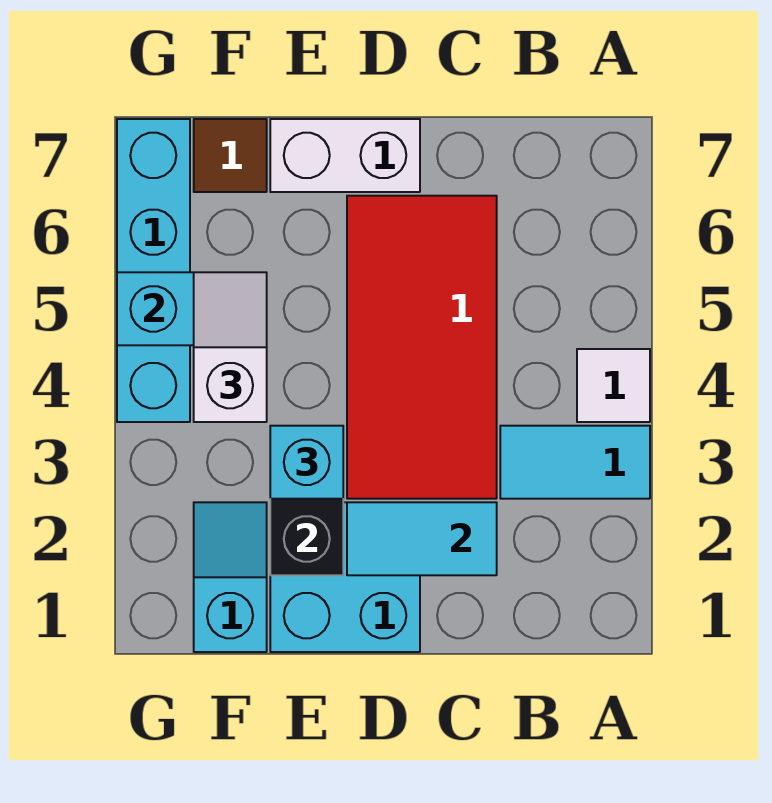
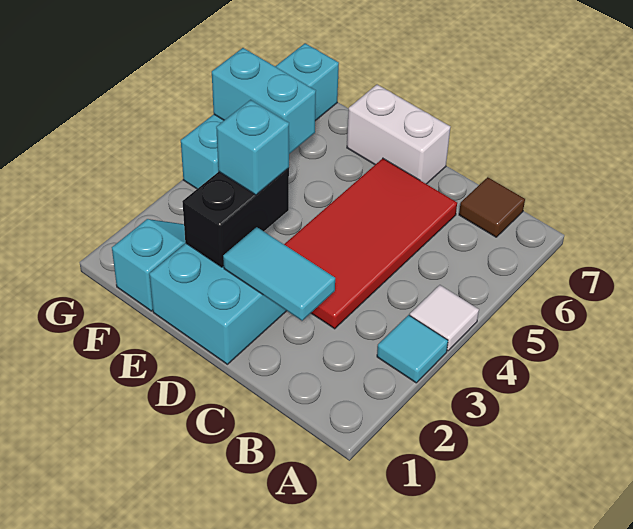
cyan tile A3:B3 level 1 -> cyan tile A3 level 1
white slope F4:F5 level 3 top 4 -> none
brown tile F7 level 1 -> brown tile B7 level 1

